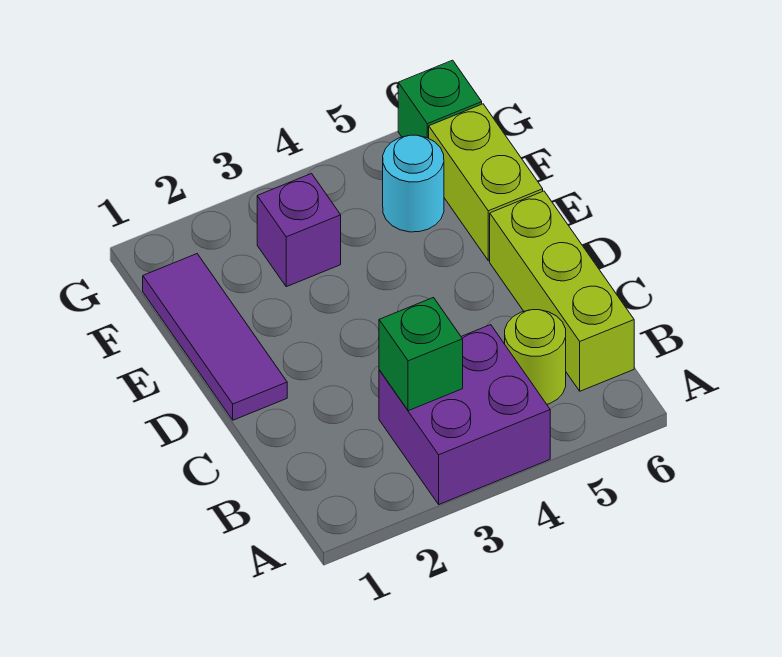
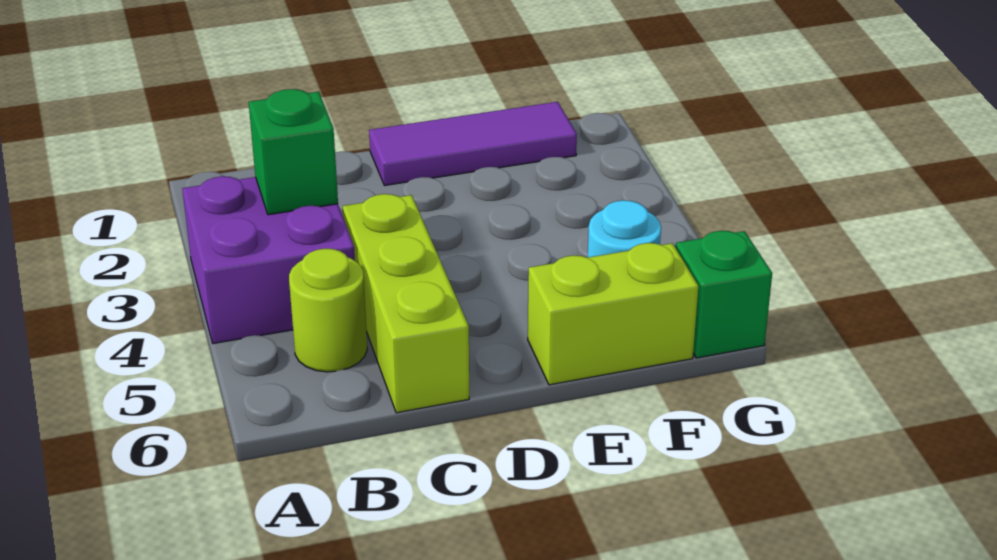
lime brick B6:D6 level 1 -> lime brick C4:C6 level 1
purple brick F3 level 1 -> none

